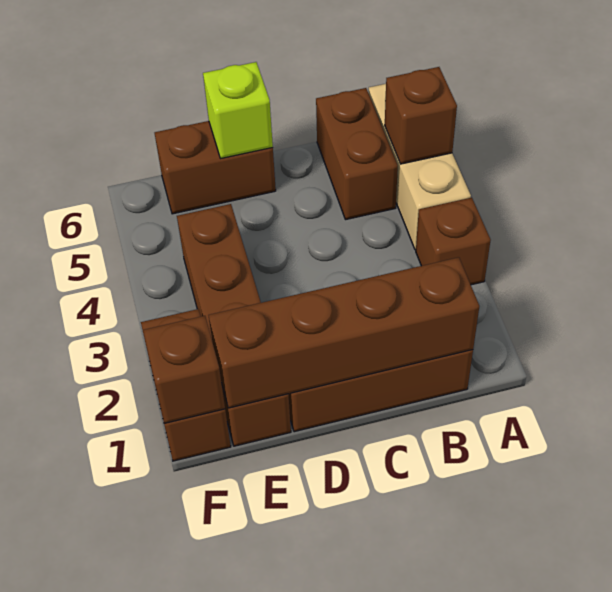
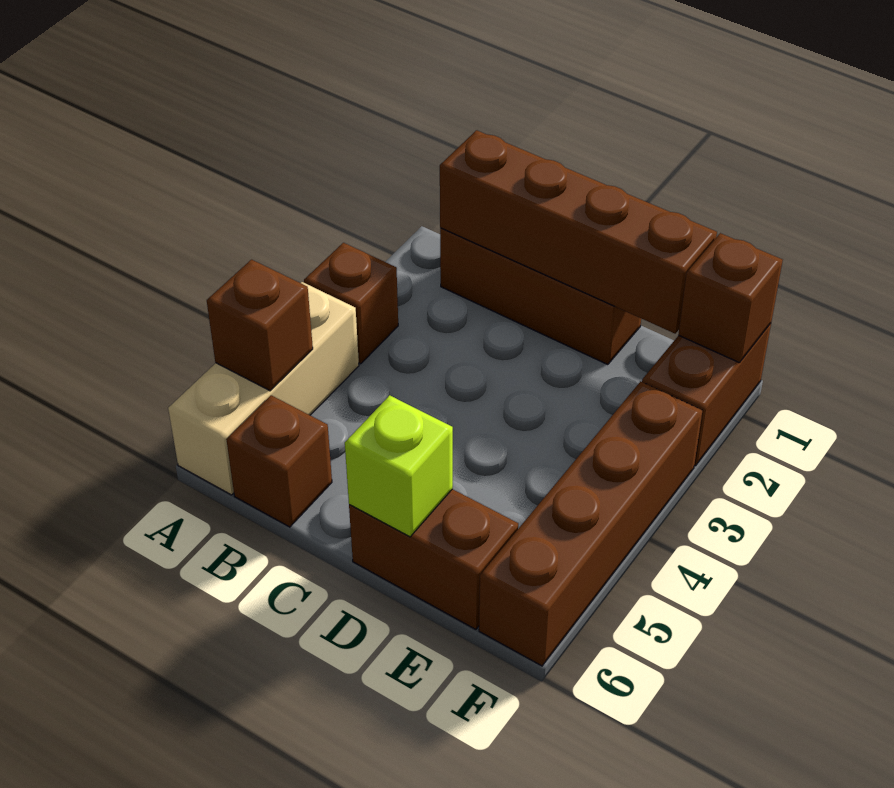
brown brick B5:B6 level 1 -> brown brick B6 level 1
brown brick E1:E4 level 1 -> brown brick F3:F6 level 1

